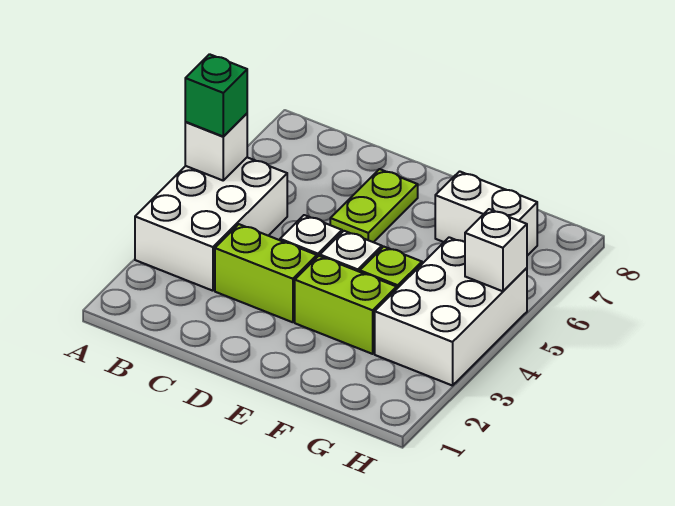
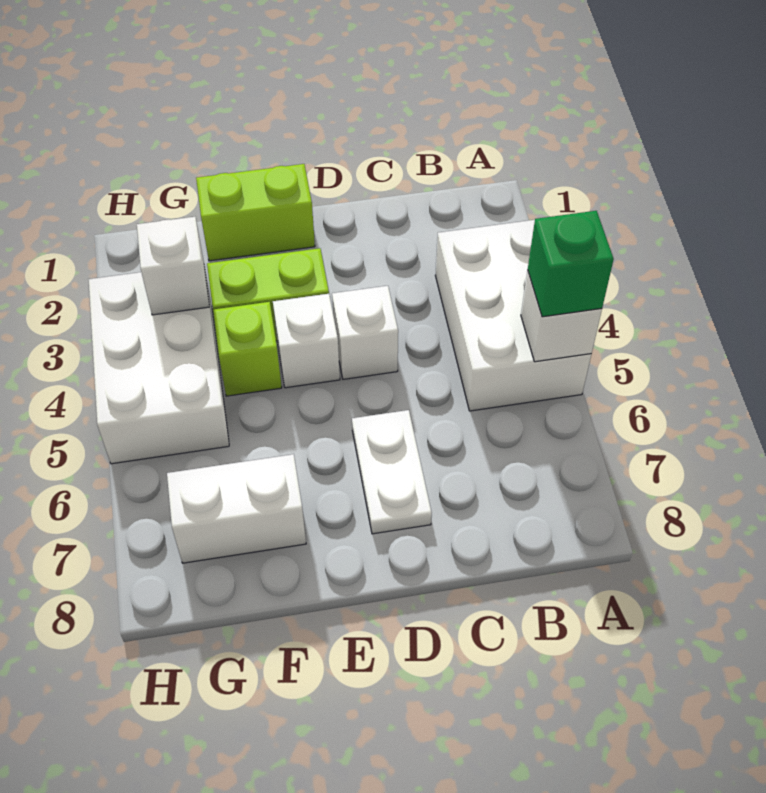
lime brick C3:D3 level 1 -> lime brick E1:F1 level 1
lime plate D6:D7 level 1 -> white plate D6:D7 level 1
white brick H5 level 2 -> white brick G3 level 2

